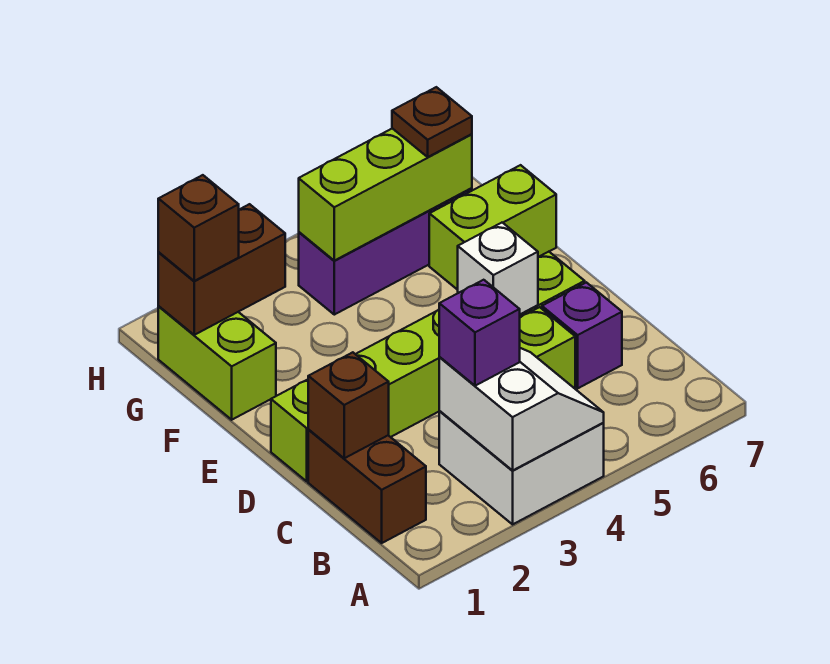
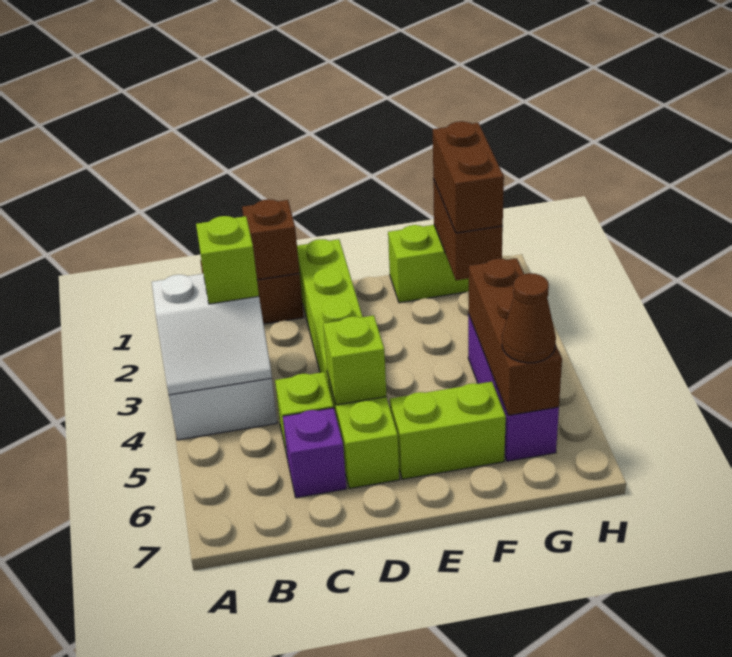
purple brick B3 level 3 -> lime brick B3 level 3
white brick D5 level 2 -> lime brick D5 level 2
lime brick F6:F7 level 1 -> lime brick E6:F6 level 1
brown brick G1 level 3 -> brown brick G1:G2 level 3
lime brick G4:G6 level 2 -> brown brick G4:G6 level 2
brown plate G6 level 3 -> brown cone G6 level 3

